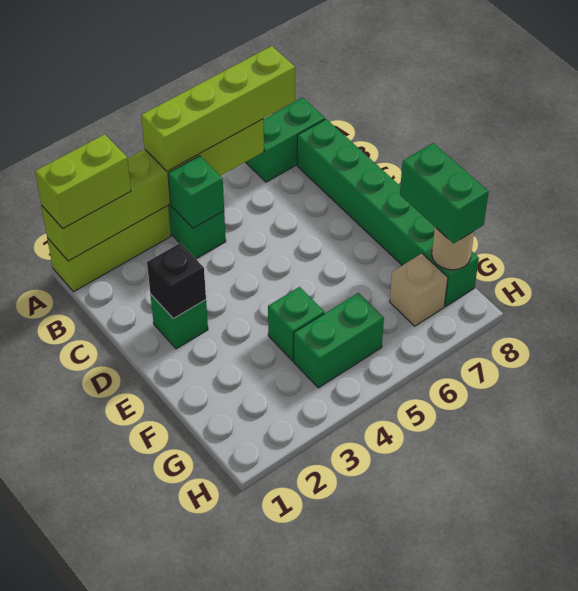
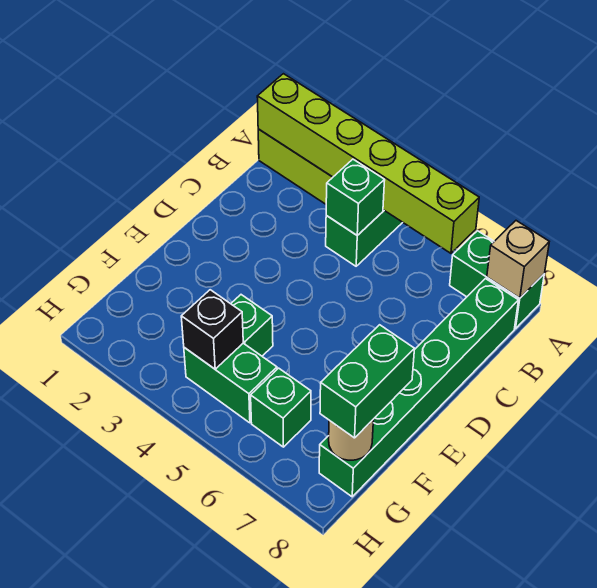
lime brick A1:A2 level 3 -> none
lime brick A4:A7 level 3 -> none
green brick D2 level 1 -> green brick G6 level 1
black brick D2 level 2 -> black brick G4 level 2
tan brick G7 level 1 -> tan brick A8 level 2

